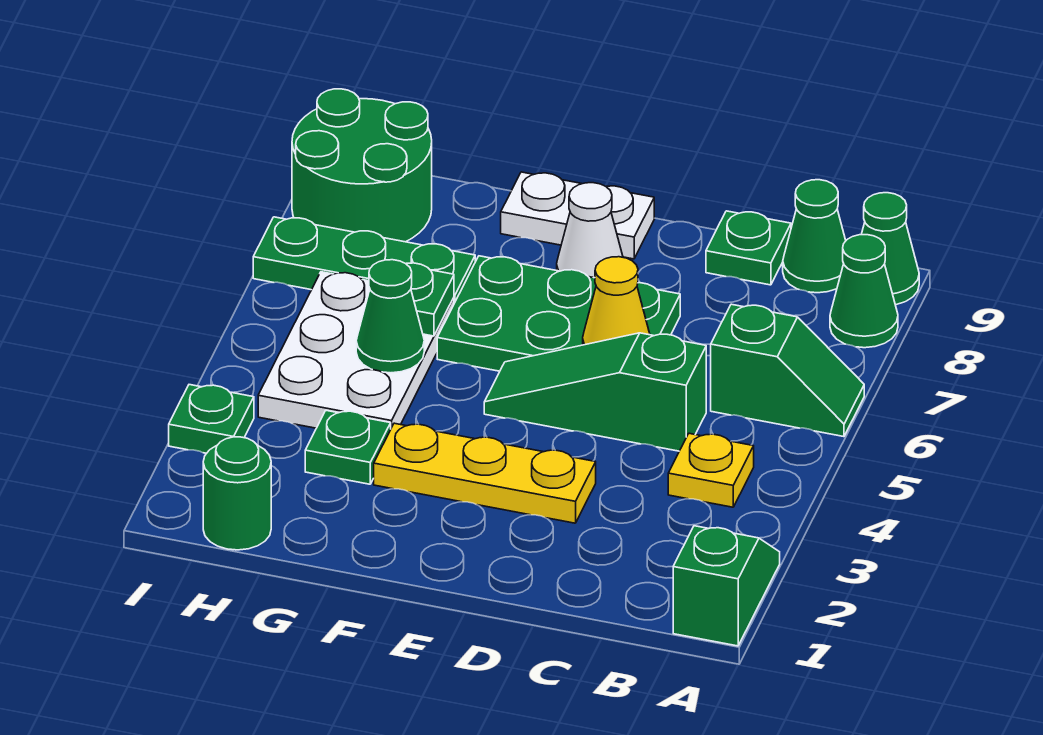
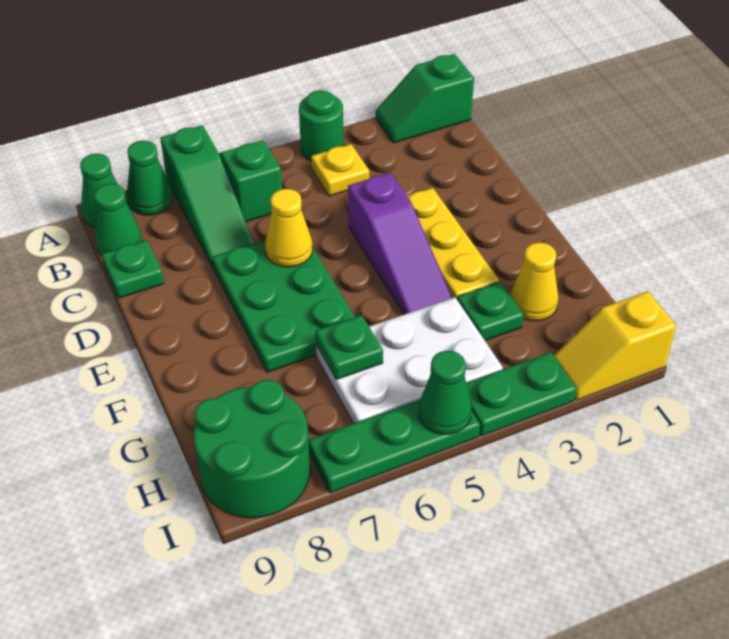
green slope C5:E5 level 1 top C -> green slope A7:C7 level 1 top A
none -> purple slope D4:F4 level 1 top D
white cone E8 level 1 -> none
white plate E9:F9 level 1 -> none
none -> yellow cone G2 level 1
green cone G5 level 2 -> green cone I5 level 2
green plate G7:I7 level 1 -> green plate I5:I7 level 1
green round brick H1 level 1 -> green round brick A4 level 1
none -> yellow slope I1:I2 level 1 top 1
green plate I3 level 1 -> green plate I3:I4 level 1

